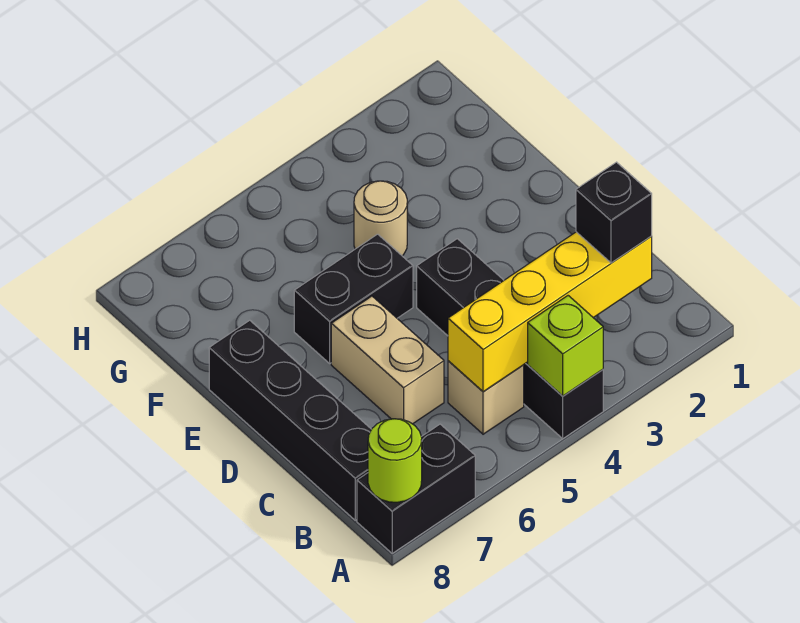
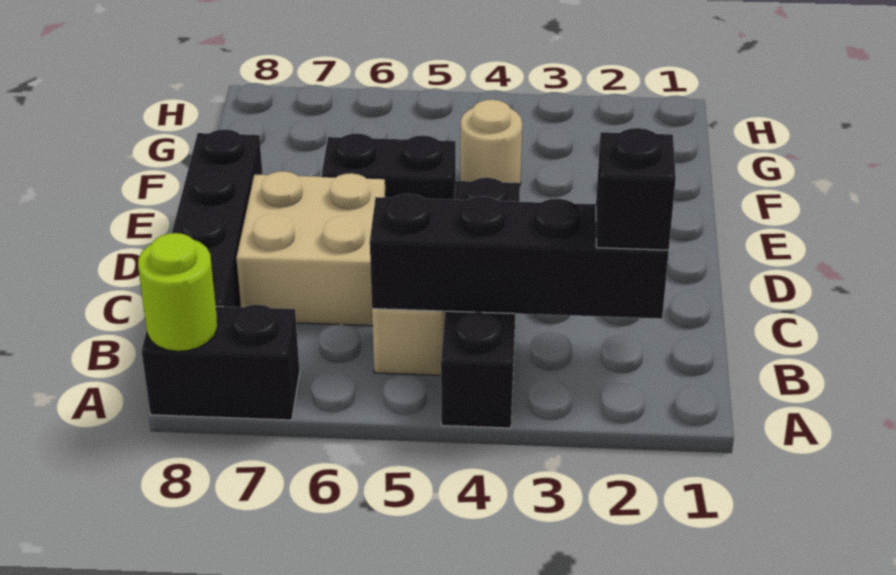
lime brick A4 level 2 -> none
yellow brick B2:B5 level 2 -> black brick B2:B5 level 2
tan brick C6:D6 level 1 -> tan brick C6:D7 level 1

